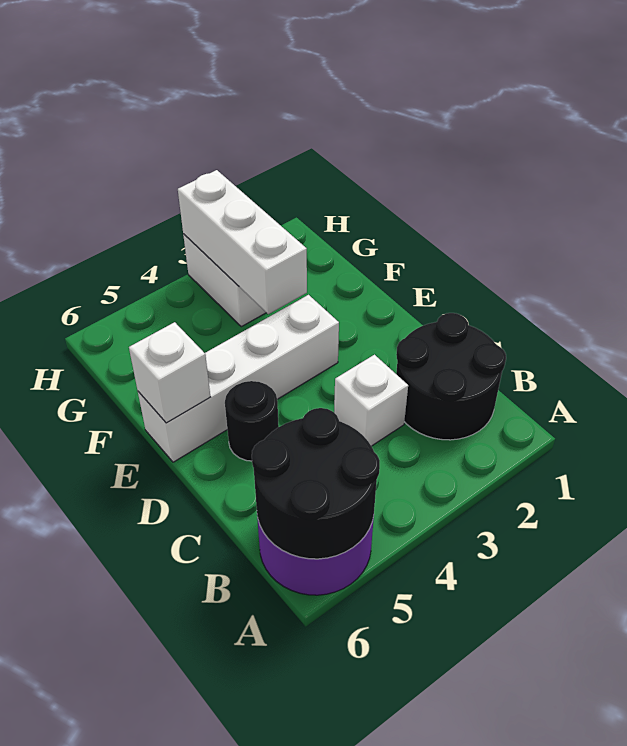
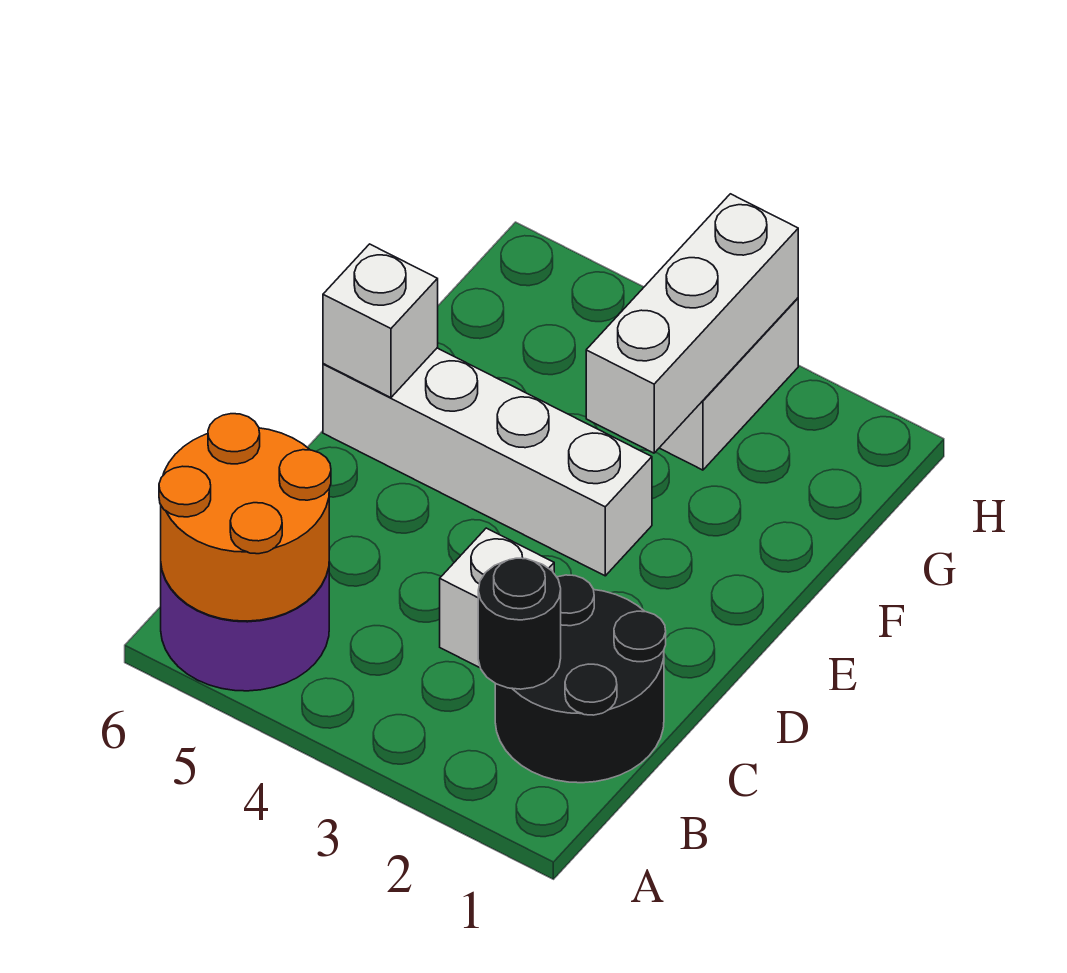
black round brick A5:B6 level 2 -> orange round brick A5:B6 level 2
black round brick D5 level 1 -> black round brick B2 level 2

